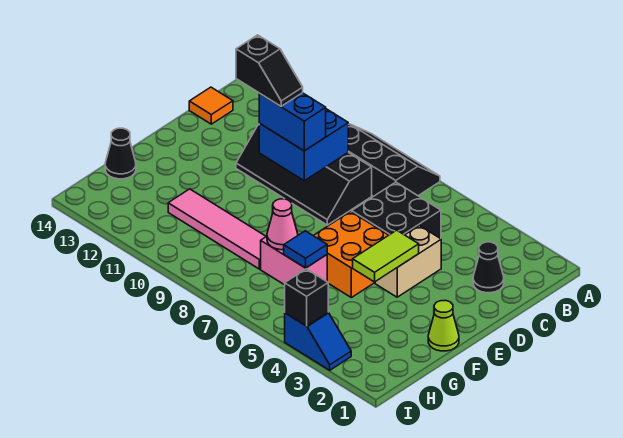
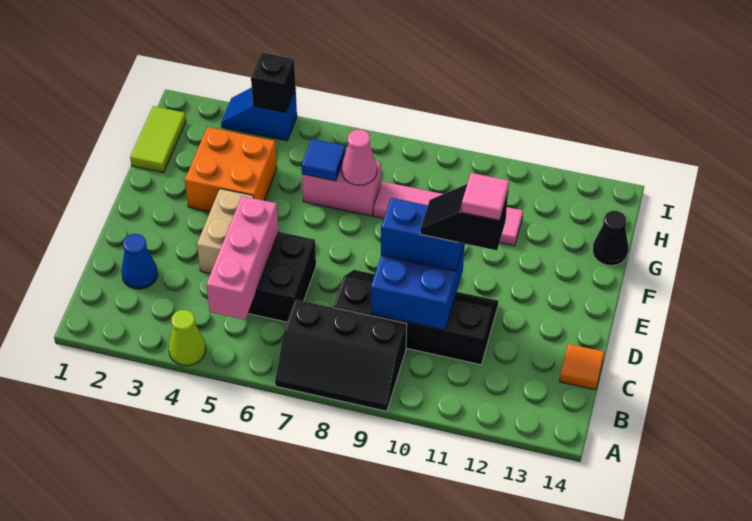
none -> pink brick B5:D5 level 2
black cone C2 level 1 -> blue cone C2 level 1
none -> pink tile D11 level 5
lime tile E4:F4 level 2 -> lime tile G1:H1 level 1
orange brick E5:F6 level 1 -> orange brick F3:G4 level 1
lime cone F1 level 1 -> lime cone A4 level 1

